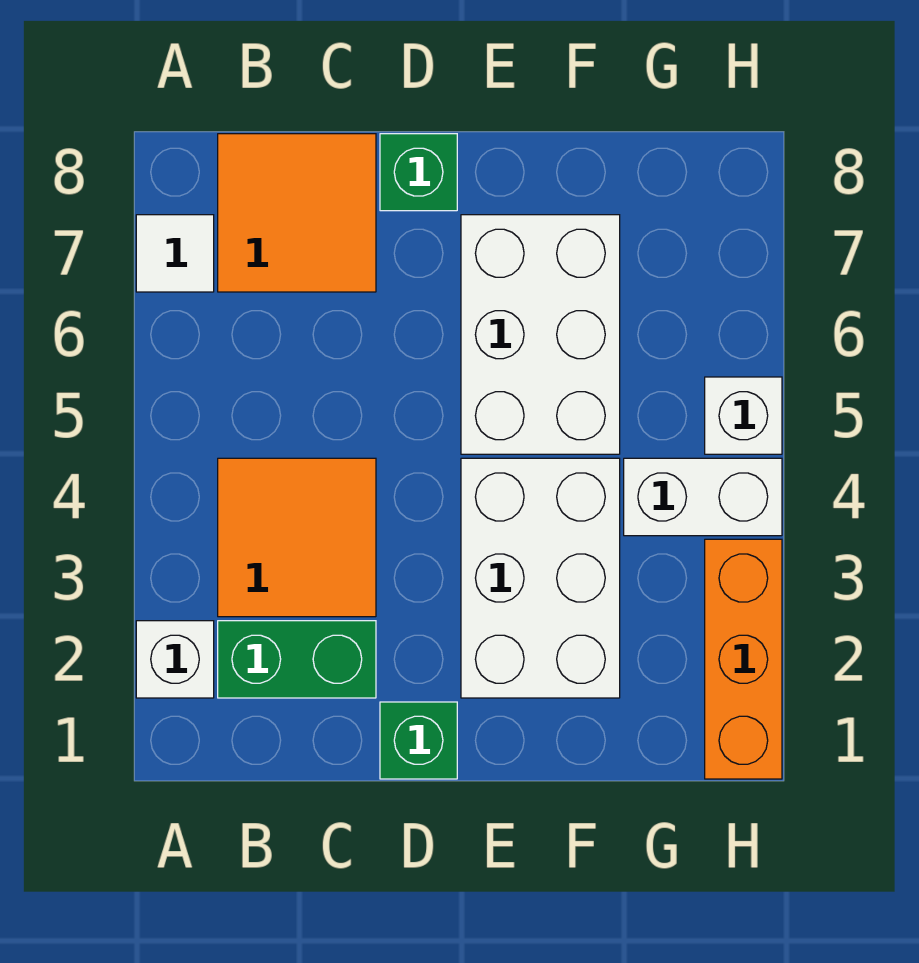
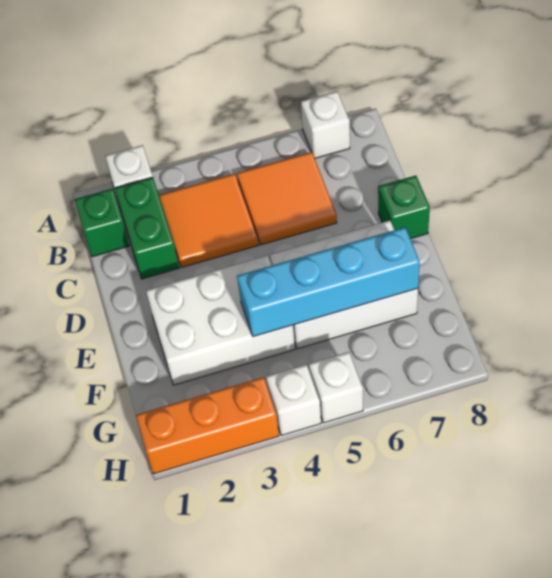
white tile A7 level 1 -> white brick A7 level 1
orange tile B7:C8 level 1 -> orange tile B5:C6 level 1
green brick D1 level 1 -> green brick B1 level 1
none -> cyan brick F4:F7 level 2
white brick G4:H4 level 1 -> white brick H4 level 1

